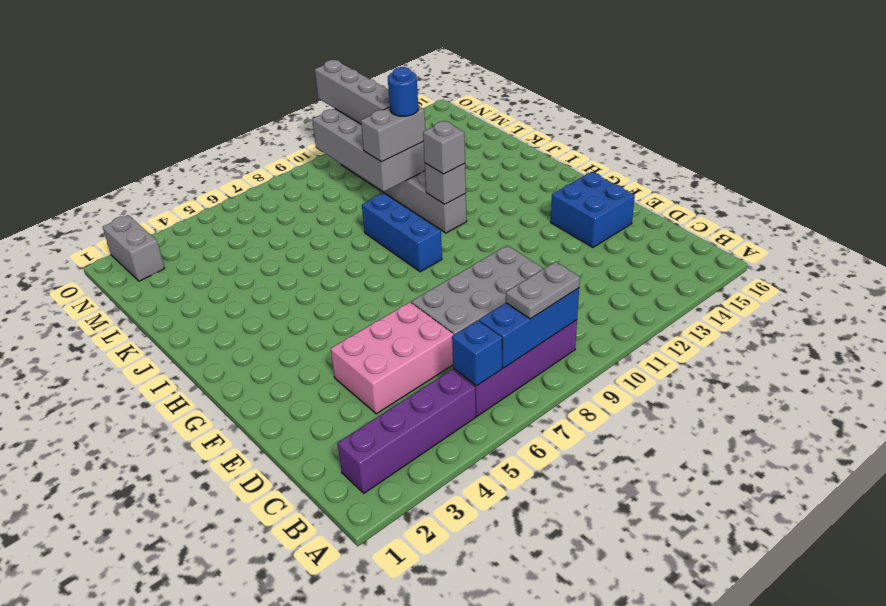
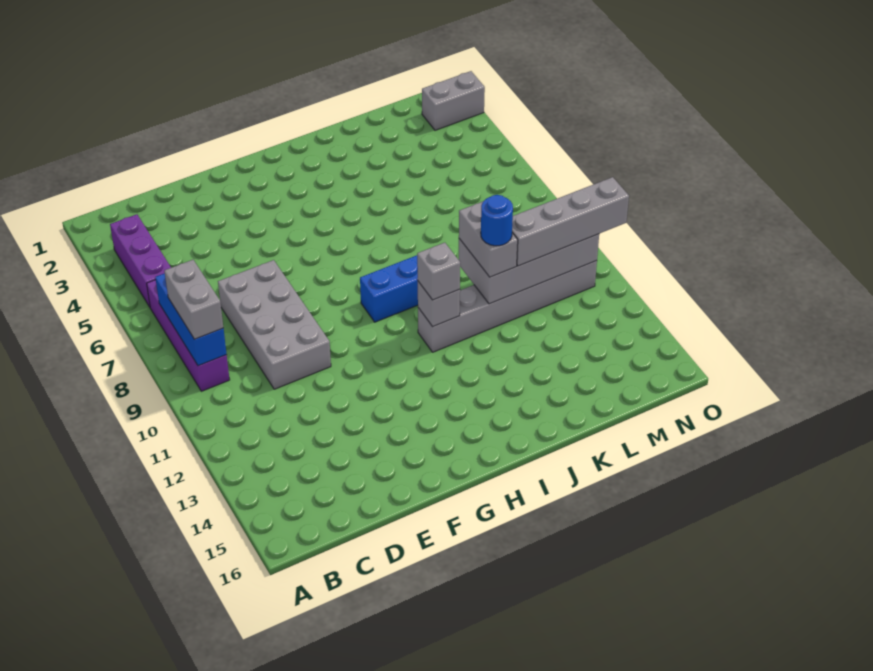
purple brick B2:B5 level 1 -> purple brick B3:B5 level 1
blue brick B6 level 2 -> none
grey plate B8:B9 level 3 -> grey brick B8:B9 level 3
pink brick D4:E6 level 1 -> none
blue brick E14:F15 level 1 -> none

